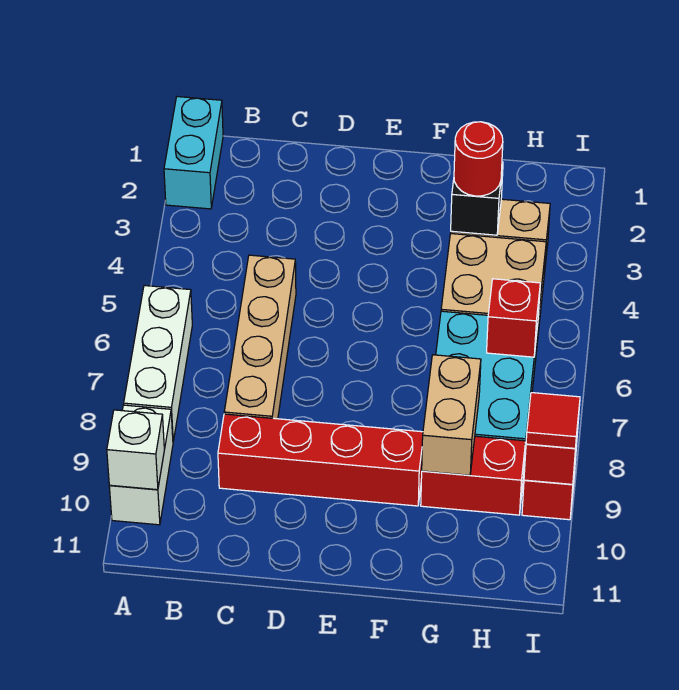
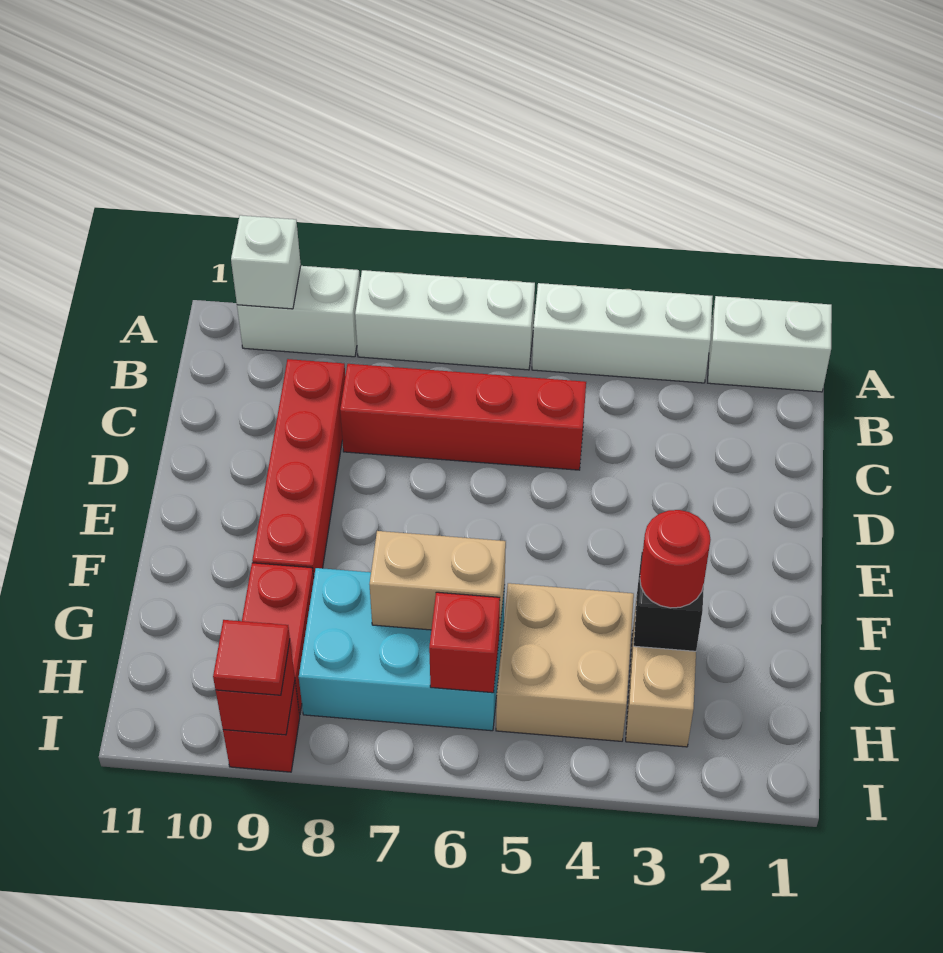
cyan brick A1:A2 level 1 -> white brick A1:A2 level 1
none -> white brick A3:A5 level 1
tan brick C5:C8 level 1 -> red brick C5:C8 level 1
tan brick G8:G9 level 2 -> tan brick G6:G7 level 2

